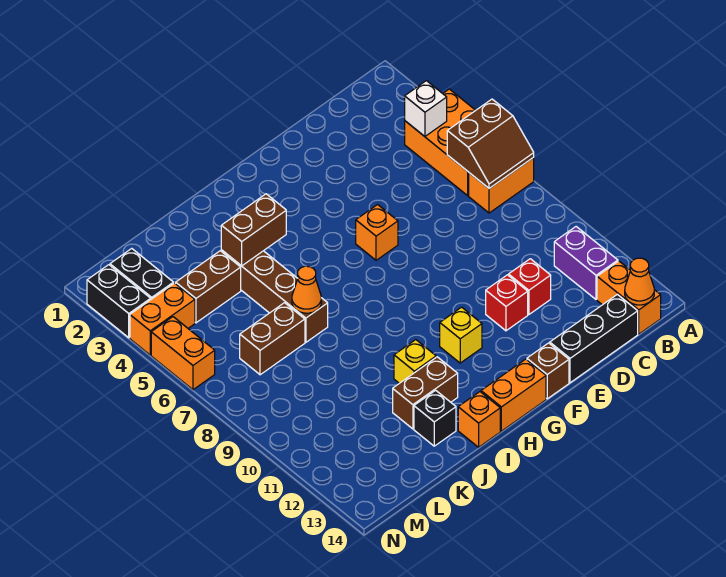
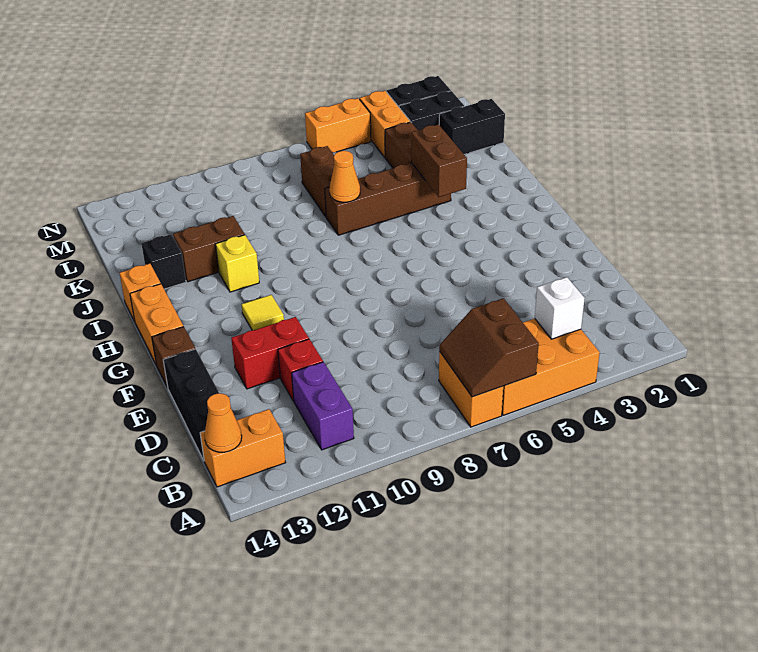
purple brick B11:B12 level 1 -> purple brick B11:C11 level 1
red brick E11 level 1 -> red brick E11:E12 level 1
orange brick F6 level 1 -> none
yellow brick G11 level 1 -> yellow tile G11 level 1
brown brick I12:J12 level 1 -> brown brick J11:J12 level 1
none -> black brick L1:L2 level 1

